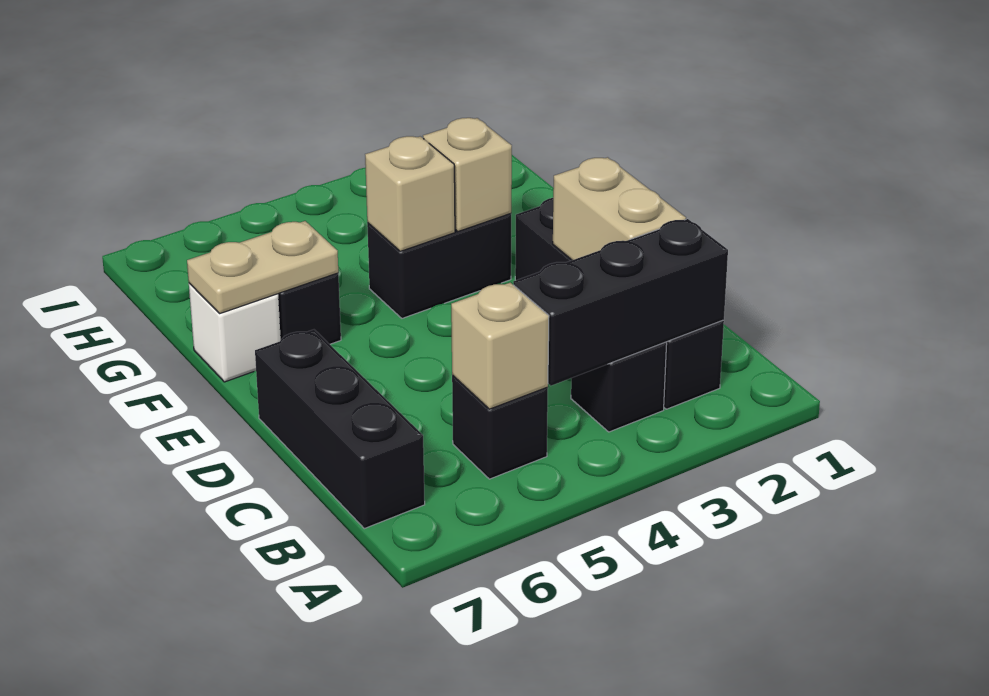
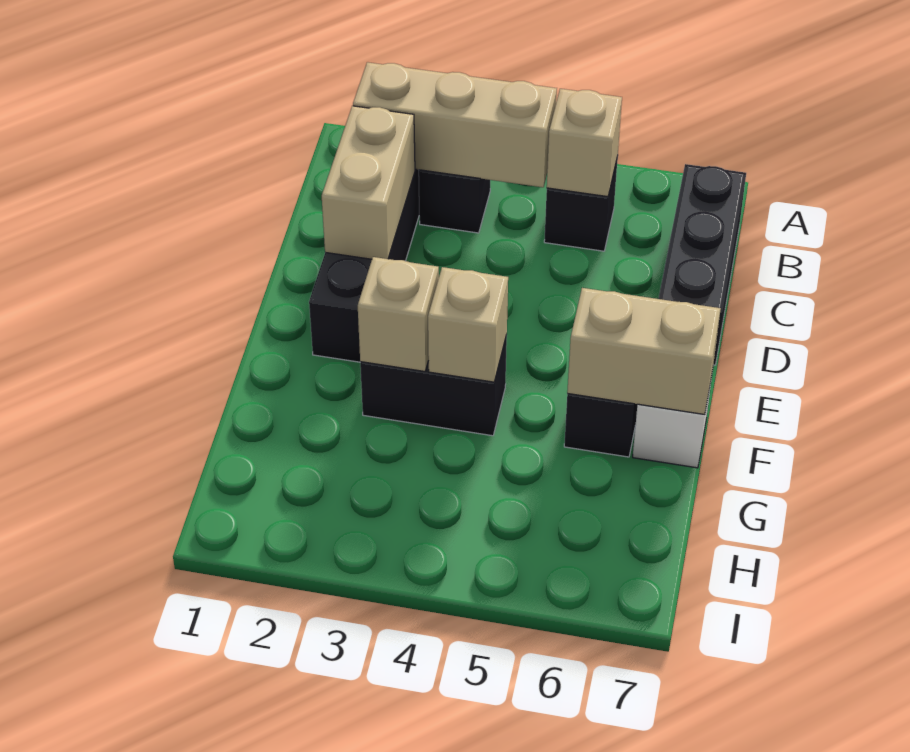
black brick B2:B4 level 2 -> tan brick B2:B4 level 2
tan plate F6:F7 level 2 -> tan brick F6:F7 level 2

